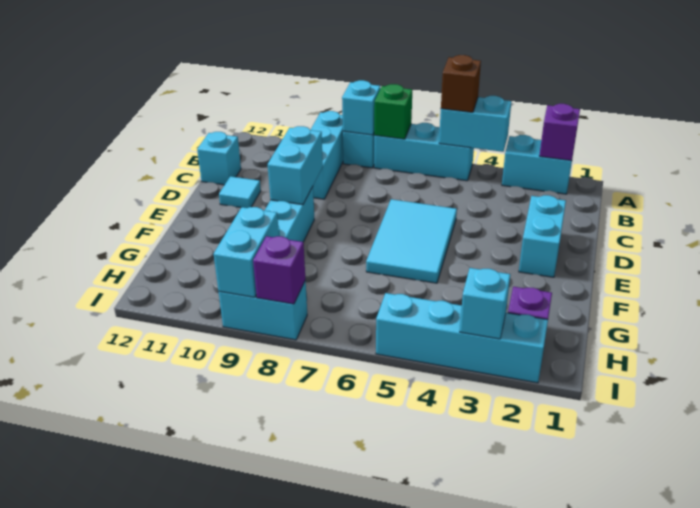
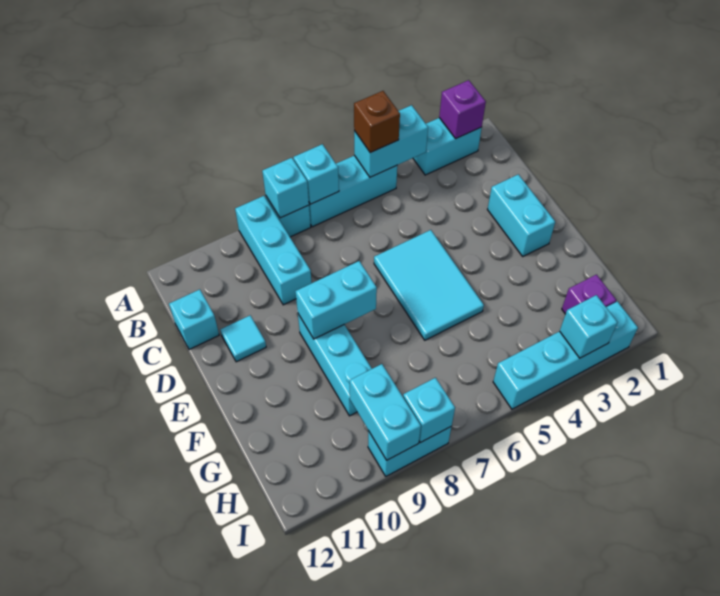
green brick A7 level 2 -> cyan brick A7 level 2
cyan brick D9:E9 level 2 -> cyan brick E8:E9 level 2
purple brick I8 level 2 -> cyan brick I8 level 2

